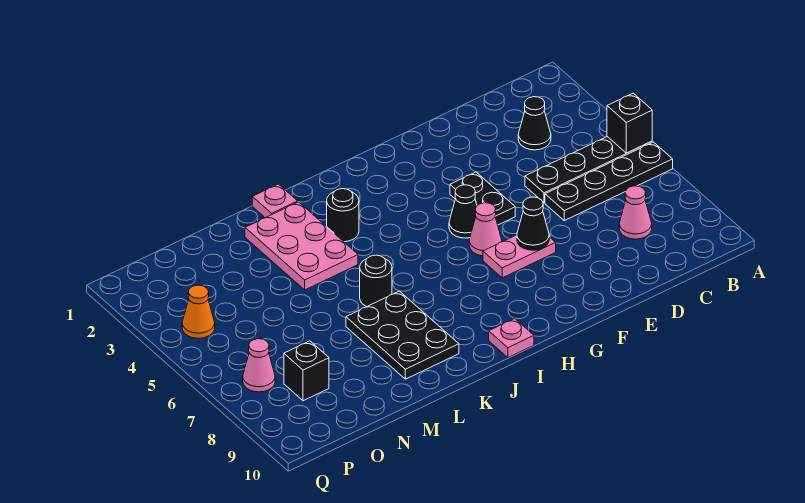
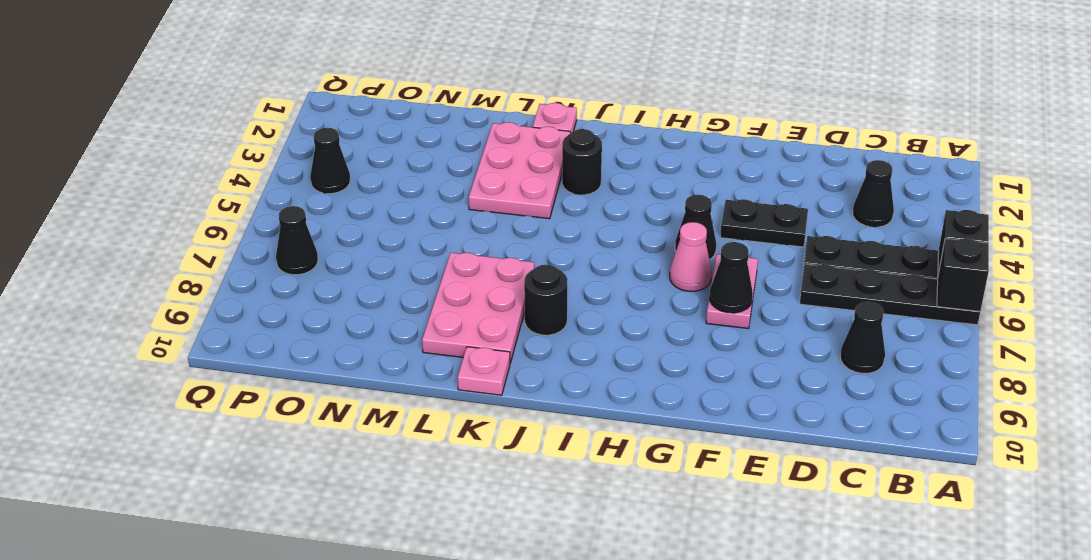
pink cone C8 level 1 -> black cone C8 level 1
black plate F4:F5 level 1 -> black plate E4:F4 level 1
pink plate F7:G7 level 1 -> pink plate F6:F7 level 1
pink plate I10 level 1 -> pink plate K10 level 1
black round brick K6 level 1 -> black round brick J8 level 1
black plate K7:L9 level 1 -> pink plate K7:L9 level 1
black brick O8 level 1 -> black brick A6 level 2
orange cone P4 level 1 -> black cone P4 level 1
pink cone P7 level 1 -> black cone P7 level 1

